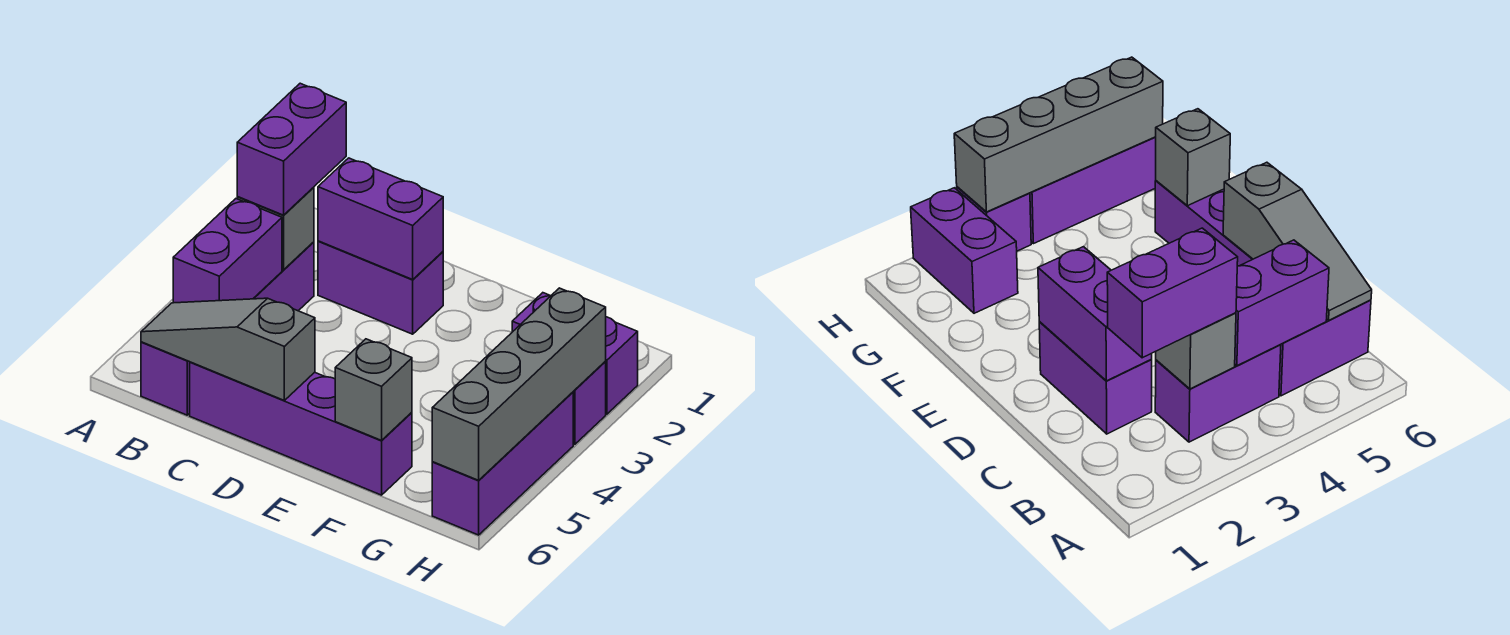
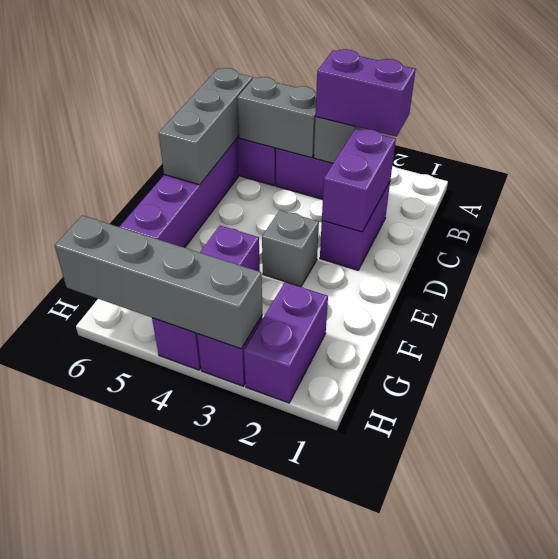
purple brick B4:B5 level 2 -> grey brick B4:B5 level 2
grey slope B6:D6 level 2 top D -> grey brick B6:D6 level 2
grey brick F6 level 2 -> grey brick E3 level 1
purple brick H4:H6 level 1 -> purple brick F4:H4 level 1

